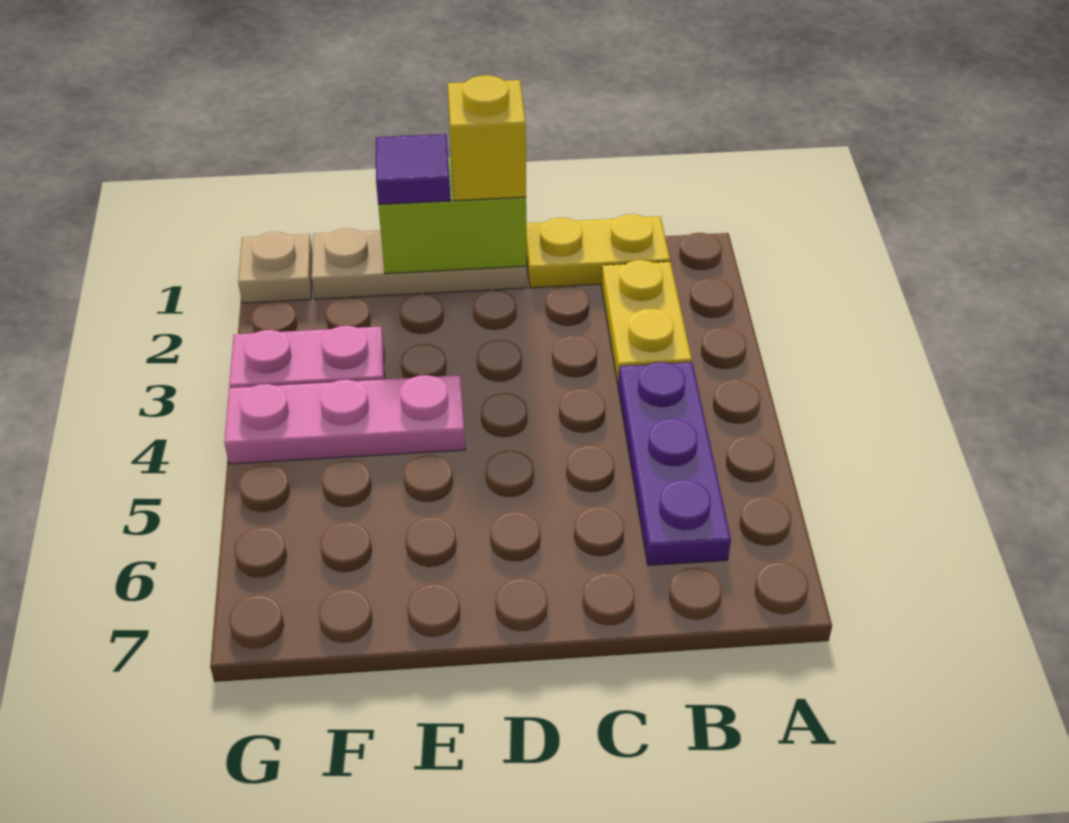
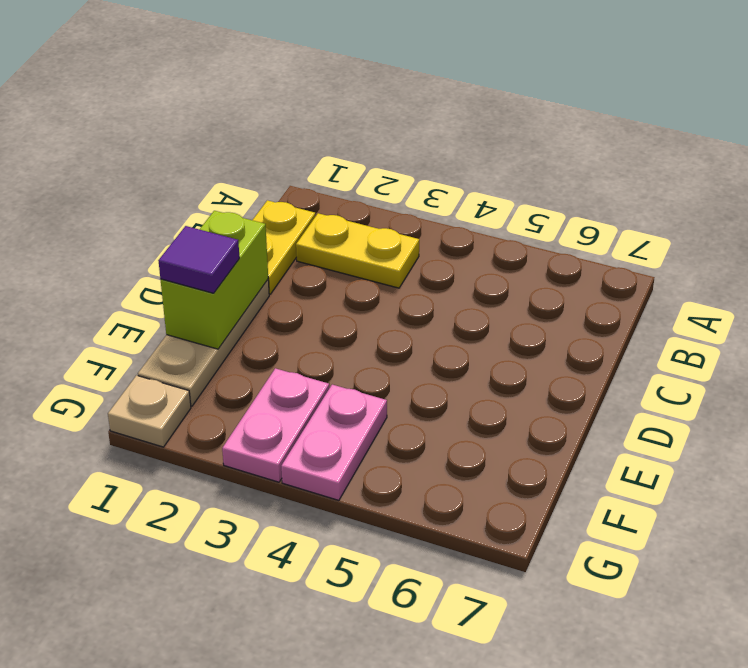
purple plate B4:B6 level 1 -> none
yellow brick D1 level 3 -> none
pink plate E4:G4 level 1 -> pink plate F4:G4 level 1

